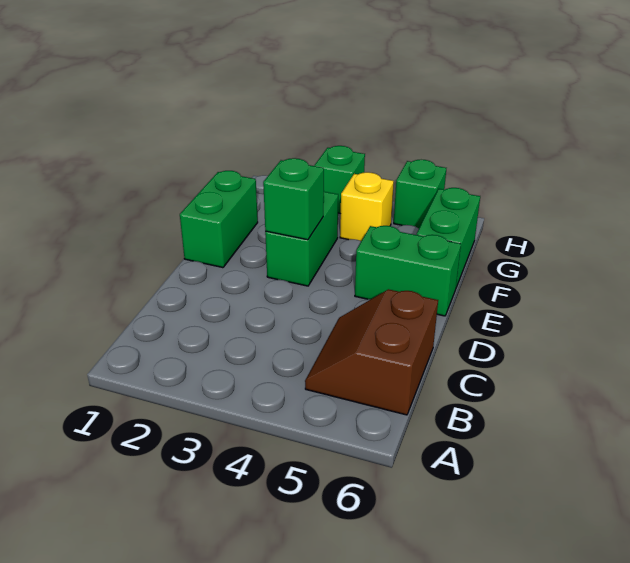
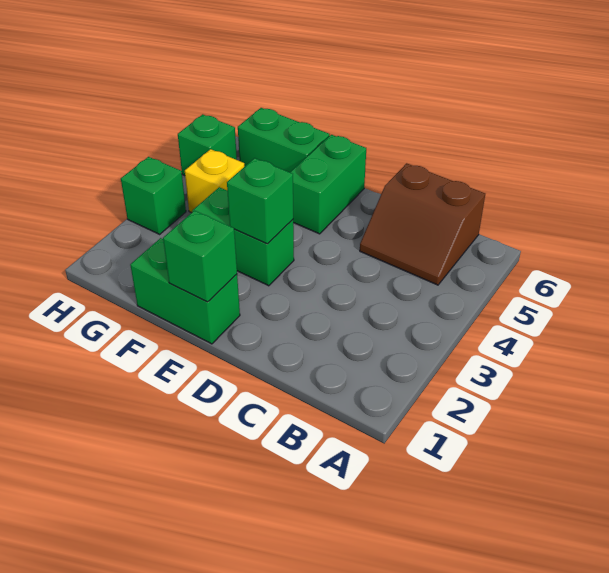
none -> green brick E1 level 2

